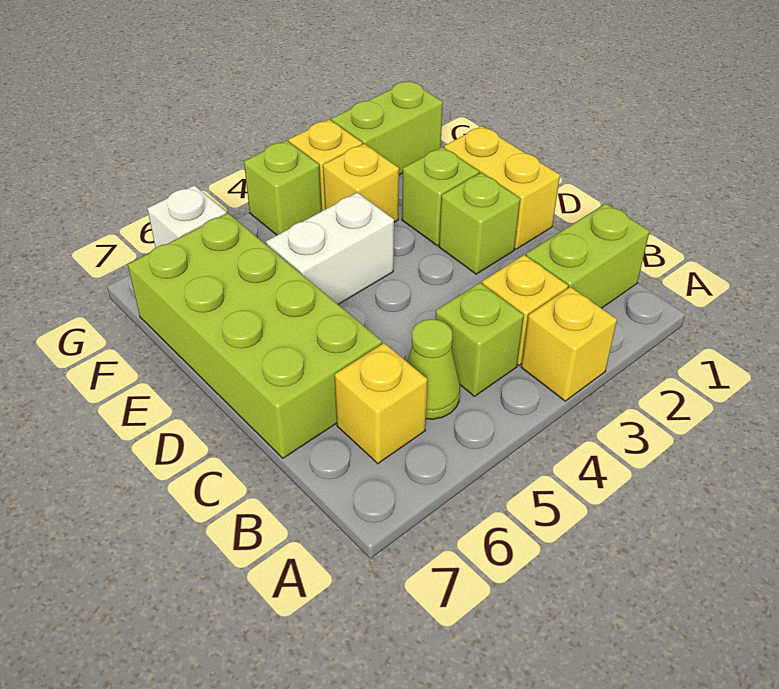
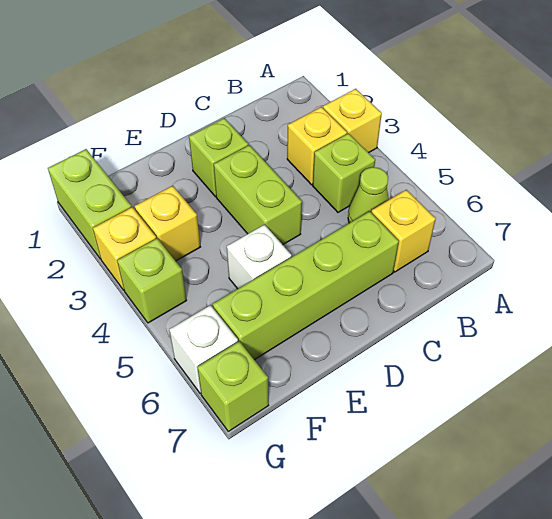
lime brick B1:B2 level 1 -> lime brick D3:D4 level 1
lime brick C6:F7 level 1 -> lime brick C6:F6 level 1
yellow brick D1:E1 level 1 -> none
lime brick E2 level 1 -> lime brick G7 level 1
white brick E4:E5 level 1 -> white brick E5 level 1

